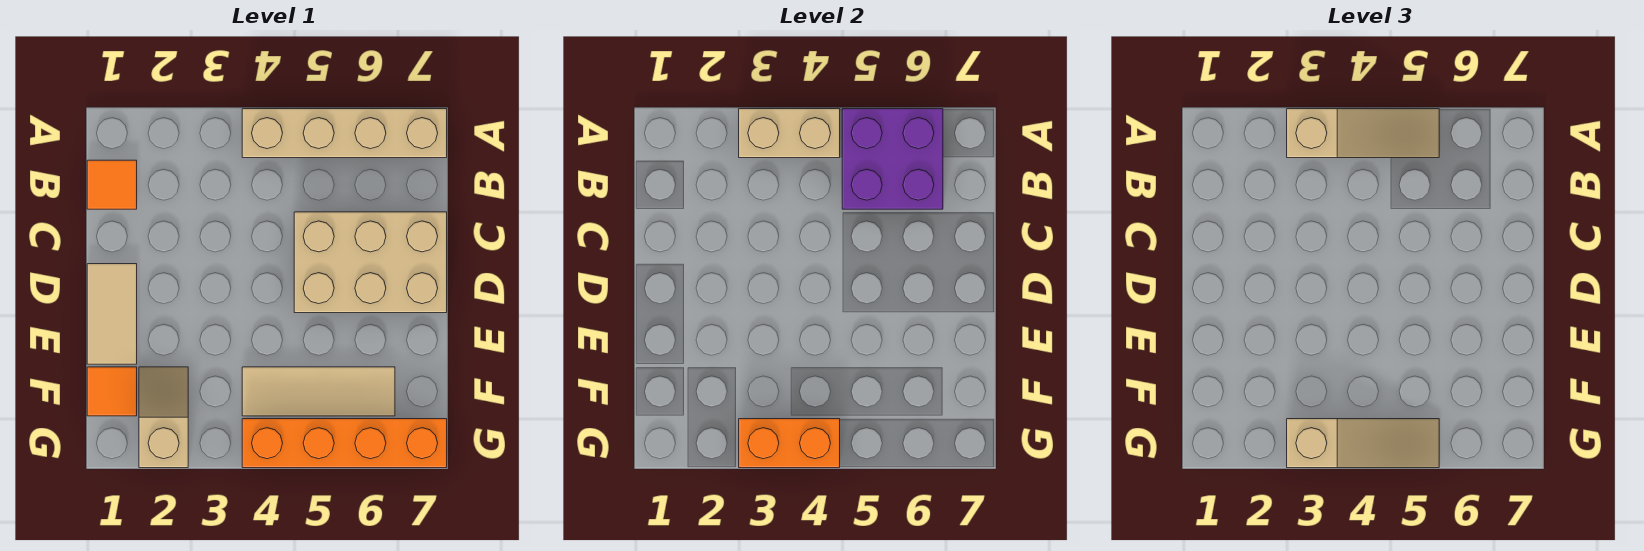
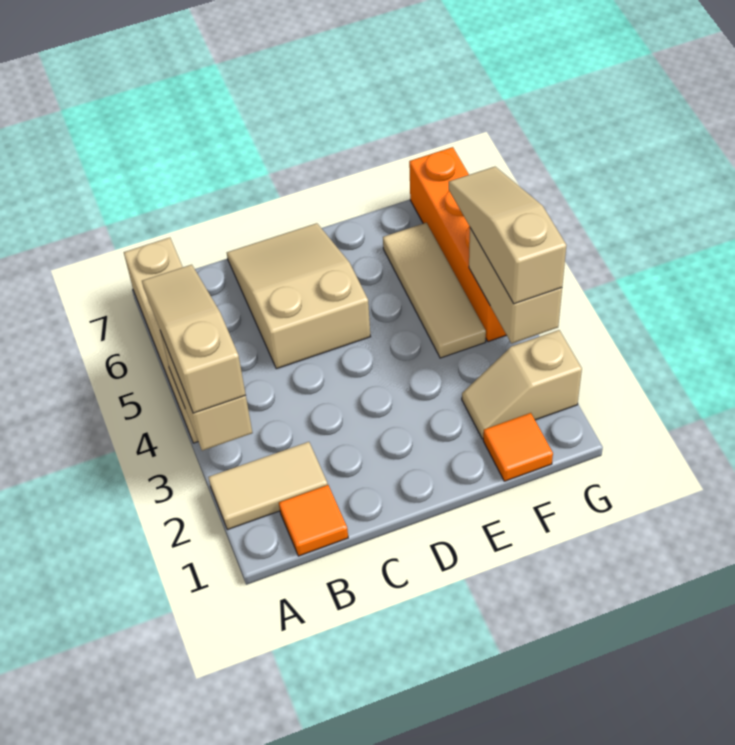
purple brick A5:B6 level 2 -> none
tan brick C5:D7 level 1 -> tan slope C5:D7 level 1 top 5
tan tile D1:E1 level 1 -> tan tile A2:B2 level 1
orange brick G3:G4 level 2 -> tan brick G3:G4 level 2

